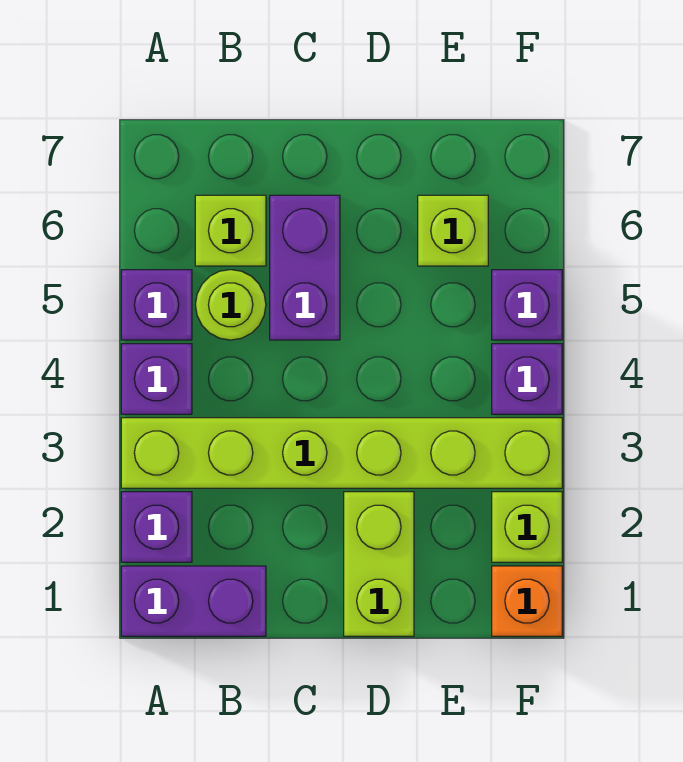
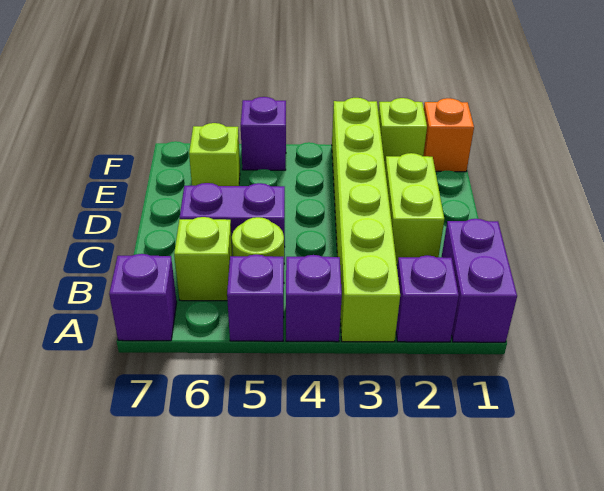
lime brick D1:D2 level 1 -> lime brick C2:D2 level 1
purple brick F4 level 1 -> purple brick A7 level 1

